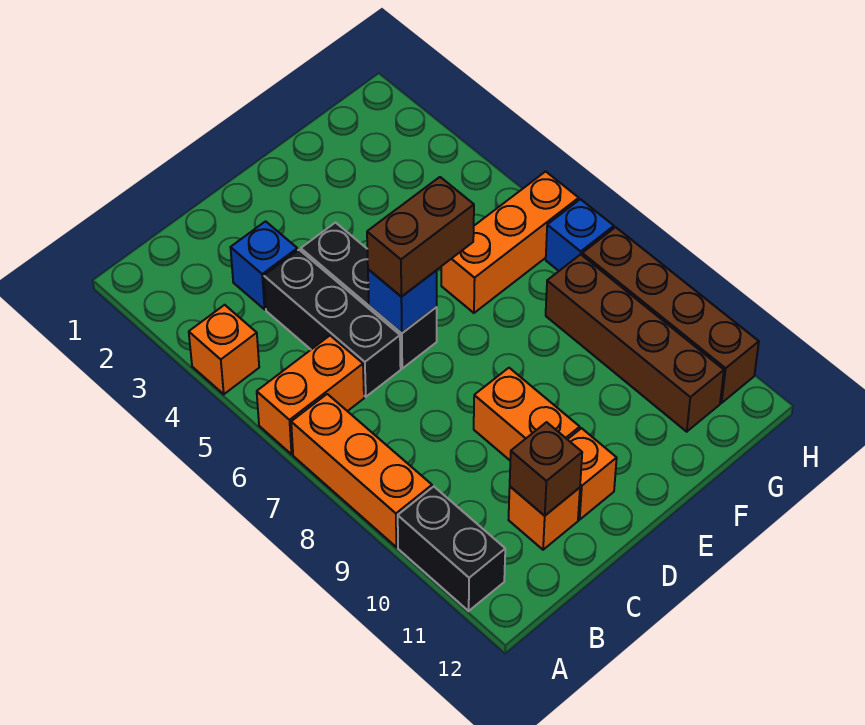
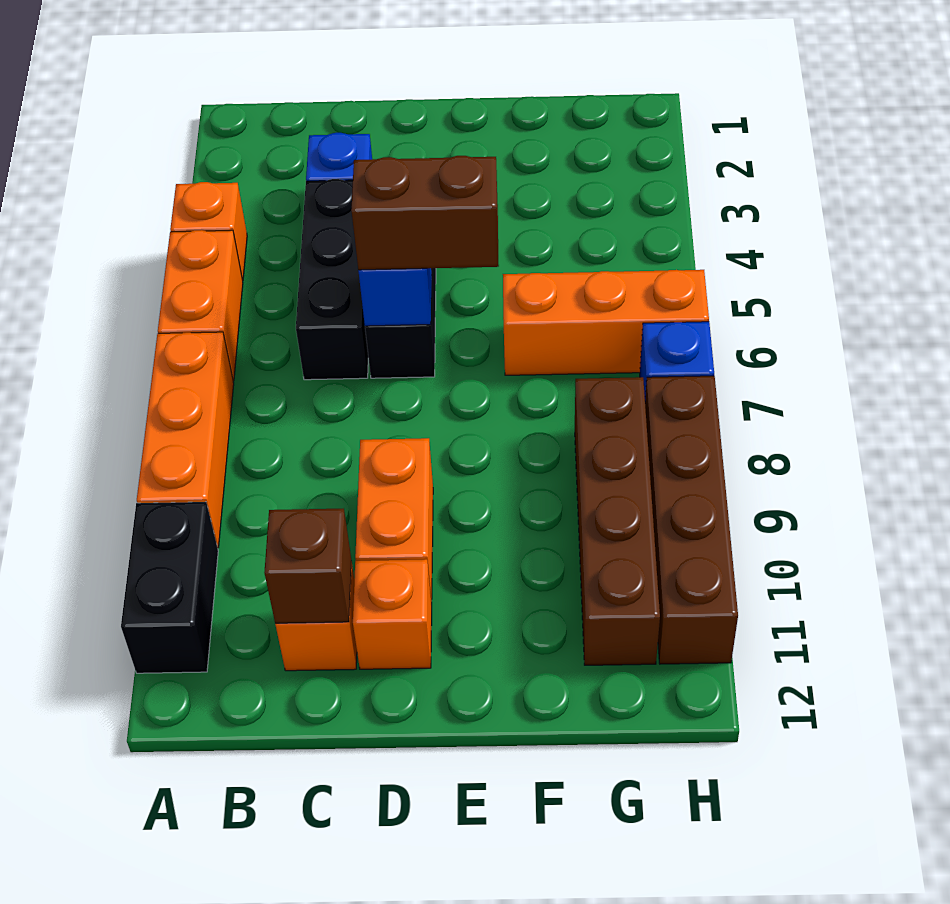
orange brick A6:B6 level 1 -> orange brick A5:A6 level 1

